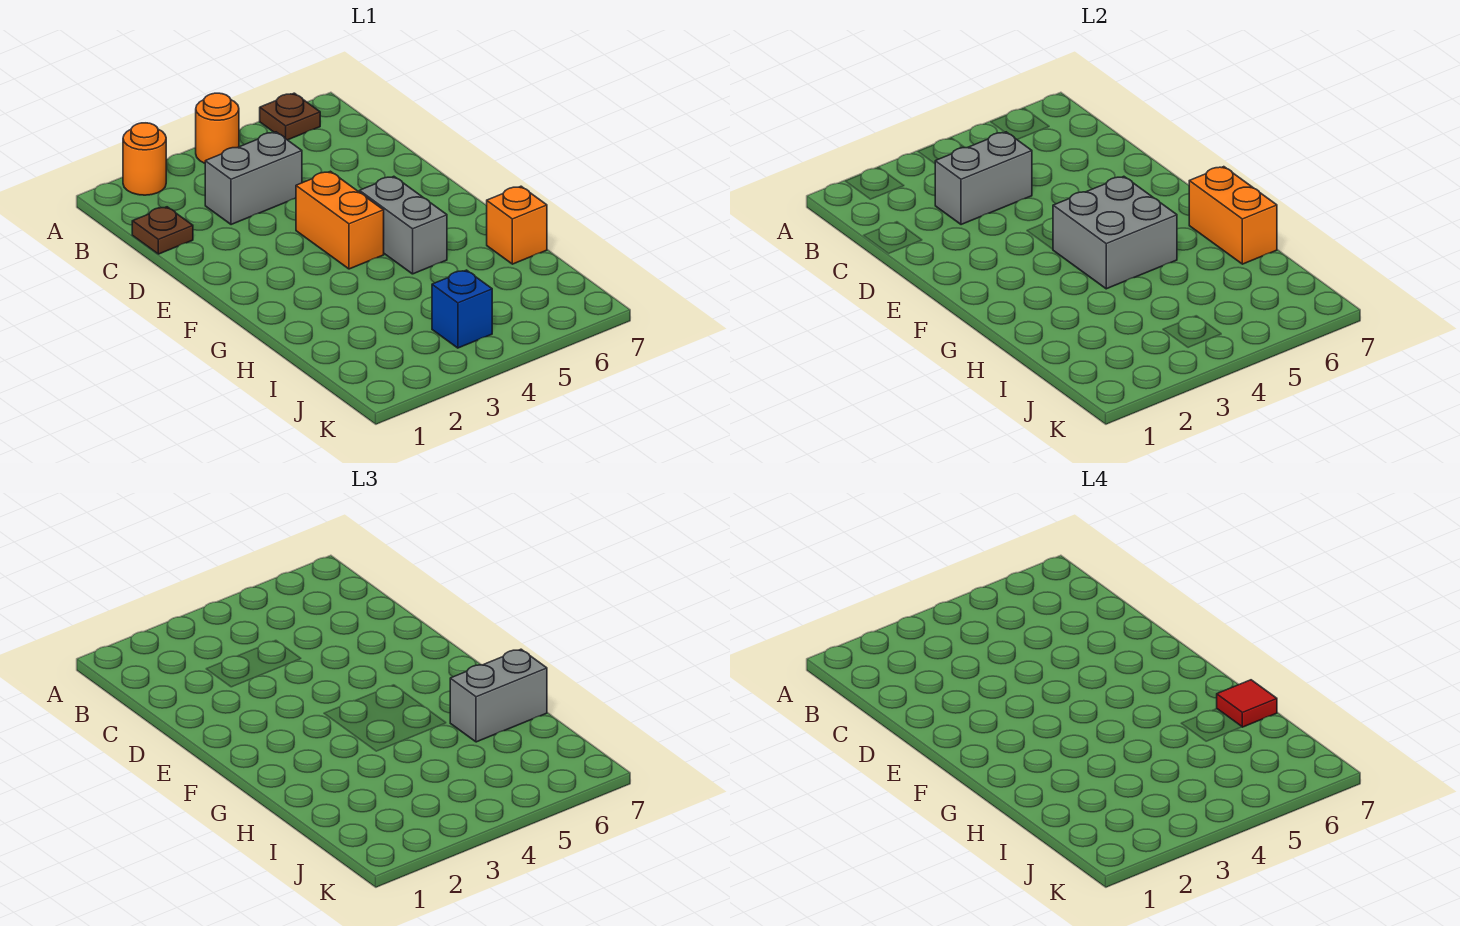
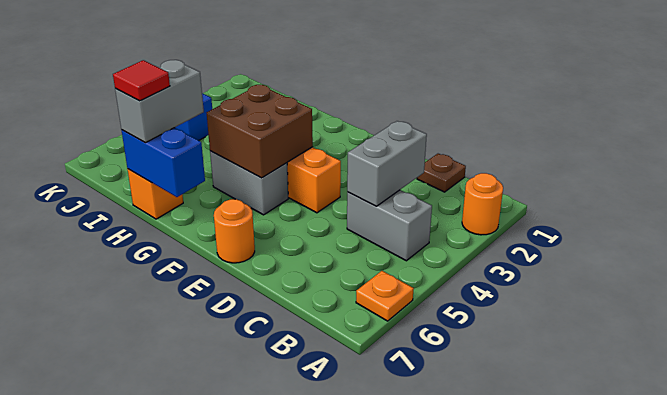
orange round brick A4 level 1 -> orange round brick E7 level 1
brown plate A6 level 1 -> orange plate A6 level 1
grey brick C3:C4 level 1 -> grey brick B4:C4 level 1
grey brick F4:G5 level 2 -> brown brick F4:G5 level 2
orange brick G7:H7 level 2 -> blue brick G7:H7 level 2

